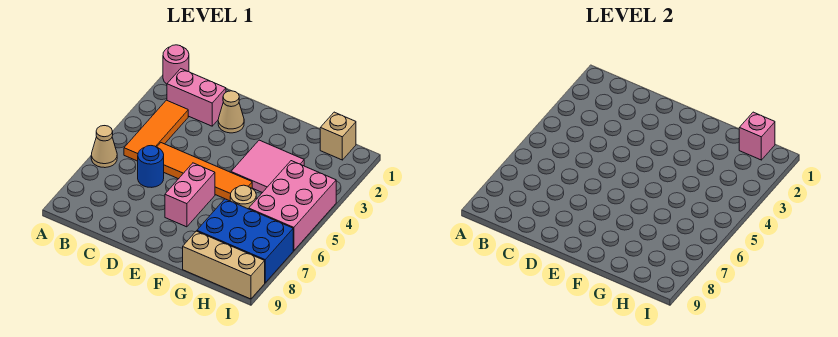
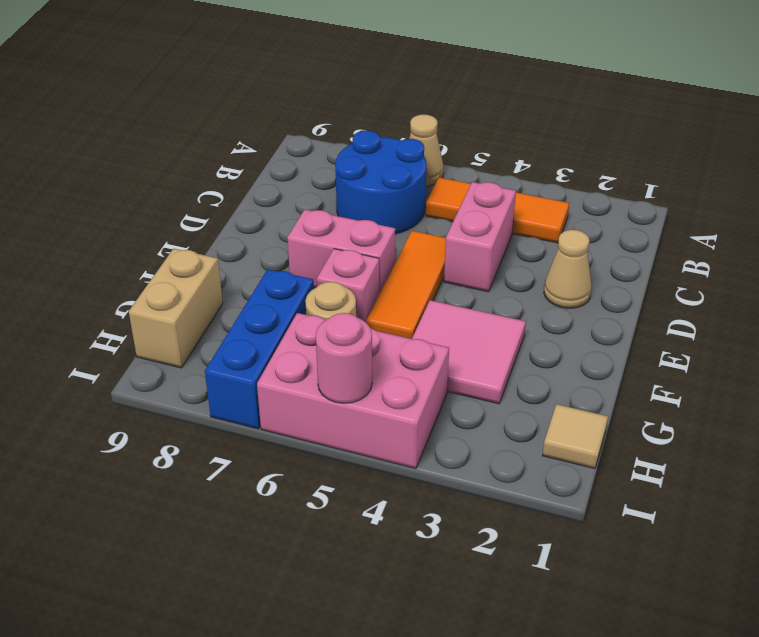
pink round brick A1 level 1 -> pink round brick I5 level 2
pink brick B2:C2 level 1 -> pink brick C4:D4 level 1
orange tile C5:F5 level 1 -> orange tile D5:F5 level 1
blue round brick C6 level 1 -> blue round brick B6:C7 level 1
blue brick G7:I8 level 1 -> blue brick G7:I7 level 1
tan brick G9:I9 level 1 -> tan brick G9:H9 level 1
tan brick H1 level 1 -> tan tile H1 level 1
pink brick H1 level 2 -> pink brick F6 level 1

